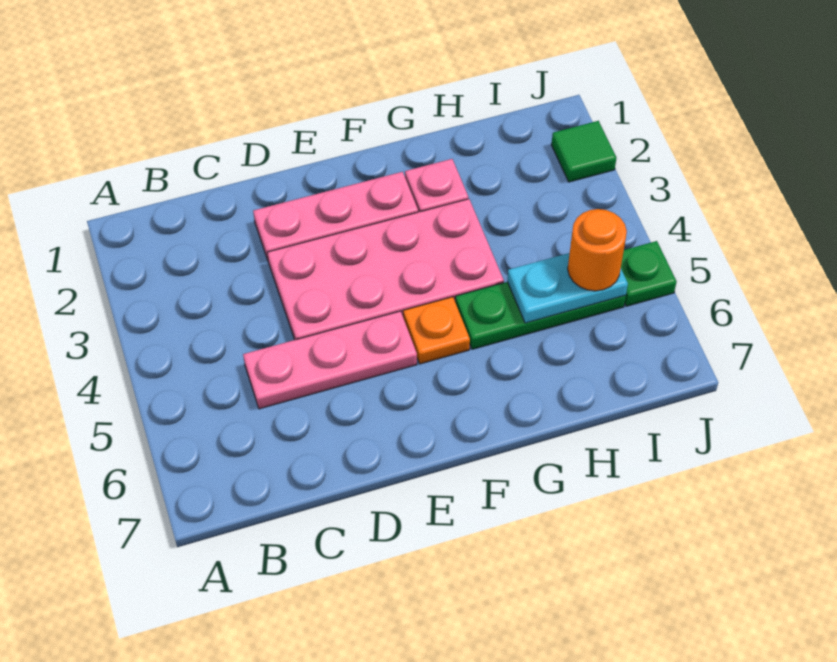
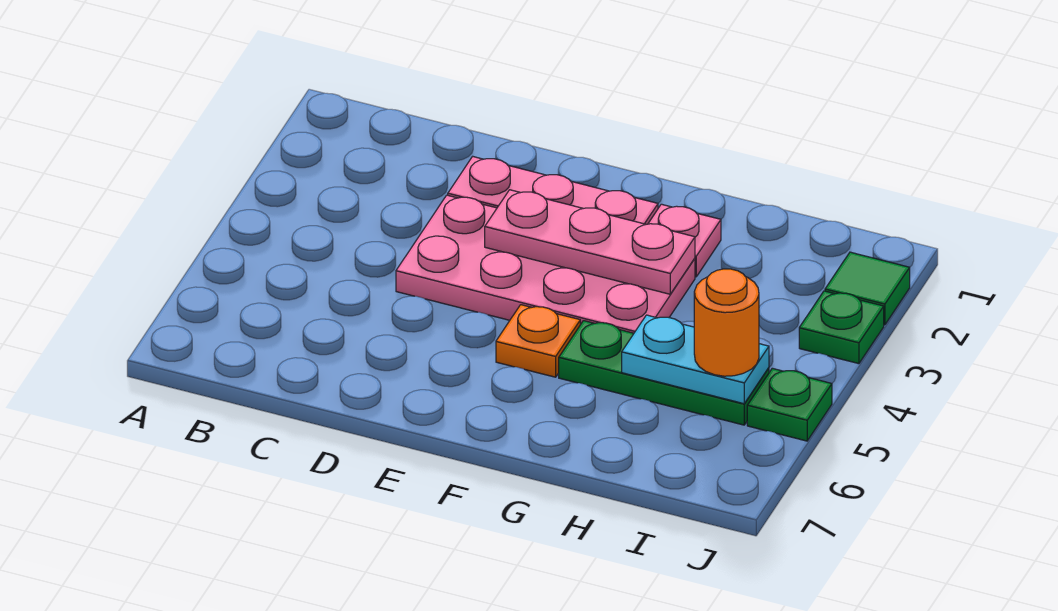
pink plate C5:E5 level 1 -> pink plate E3:G3 level 2
none -> green plate J3 level 1

